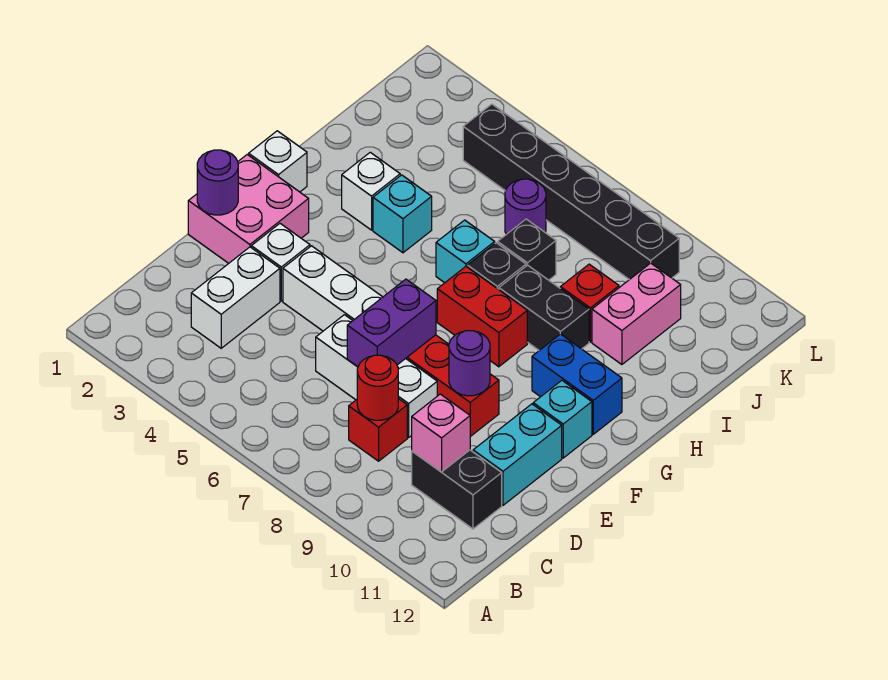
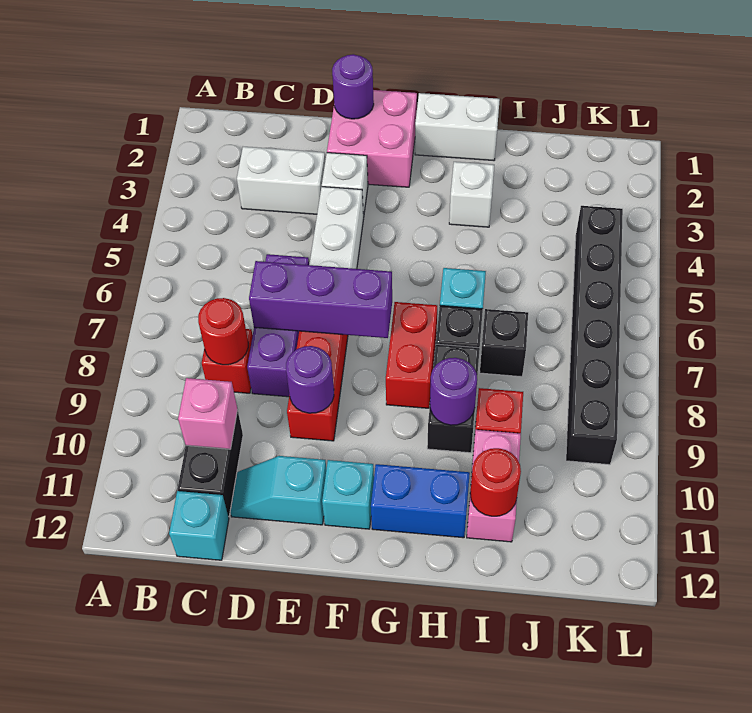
white brick D6:D8 level 1 -> purple brick D6:D8 level 1
purple brick D7:E7 level 2 -> purple brick D7:F7 level 2
cyan brick D11:E11 level 1 -> cyan slope D11:E11 level 1 top E
white brick G1 level 1 -> white brick G1:H1 level 1
blue brick G10:G11 level 1 -> blue brick G11:H11 level 1
cyan brick H4 level 1 -> cyan brick C12 level 1
pink brick I10:J10 level 1 -> pink brick I10:I11 level 1
none -> red round brick I11 level 2
purple round brick J6 level 1 -> purple round brick H9 level 2

